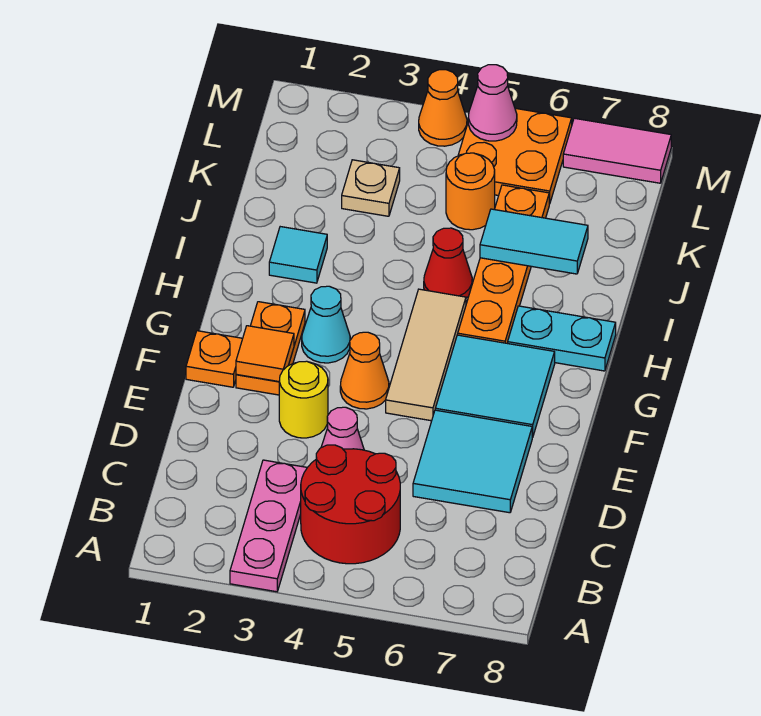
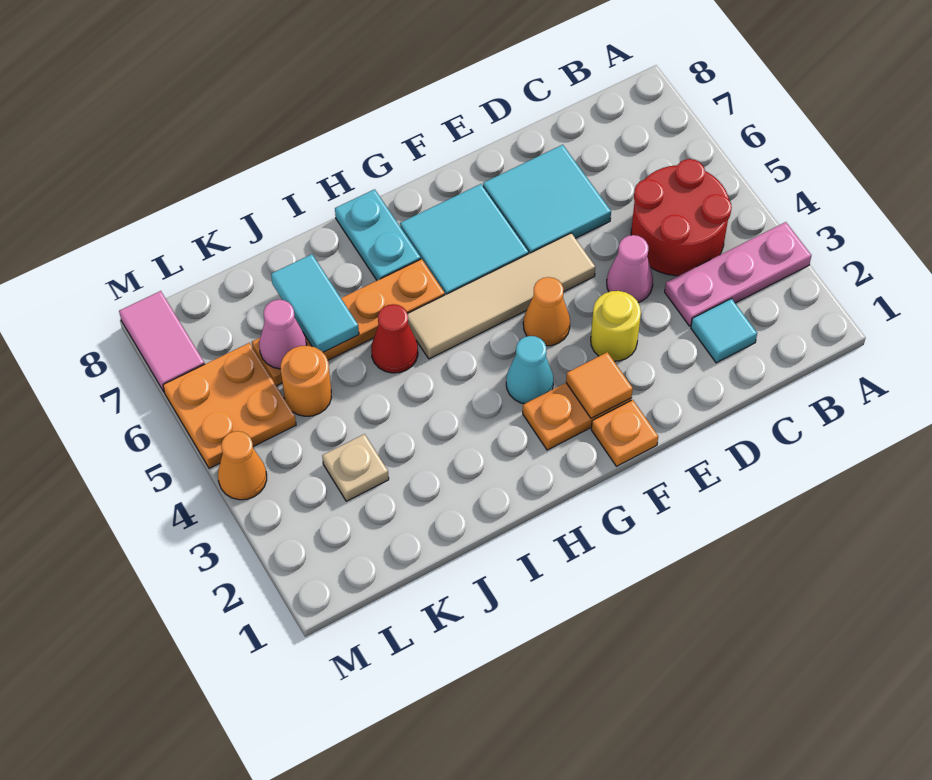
tan tile F5:H5 level 1 -> tan tile E5:H5 level 1
cyan tile I2 level 1 -> cyan tile C2 level 1
pink cone M5 level 2 -> pink cone K6 level 2

